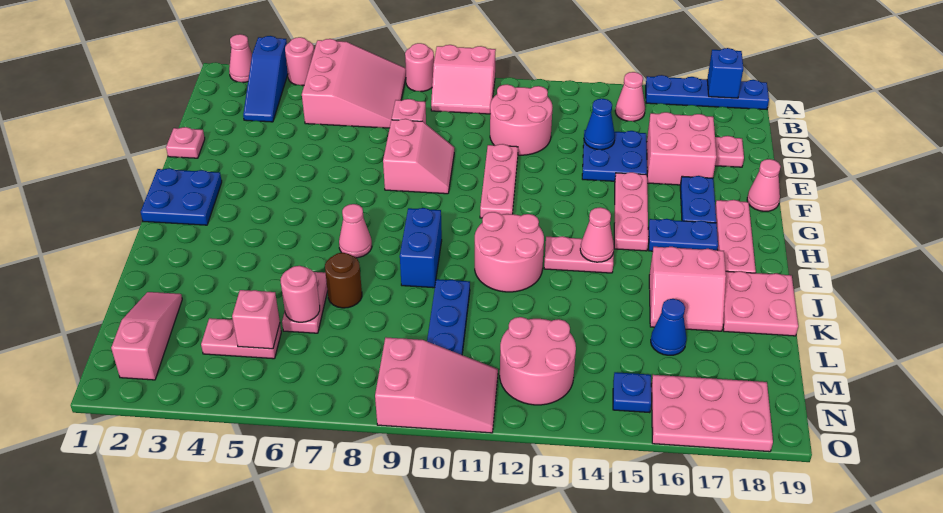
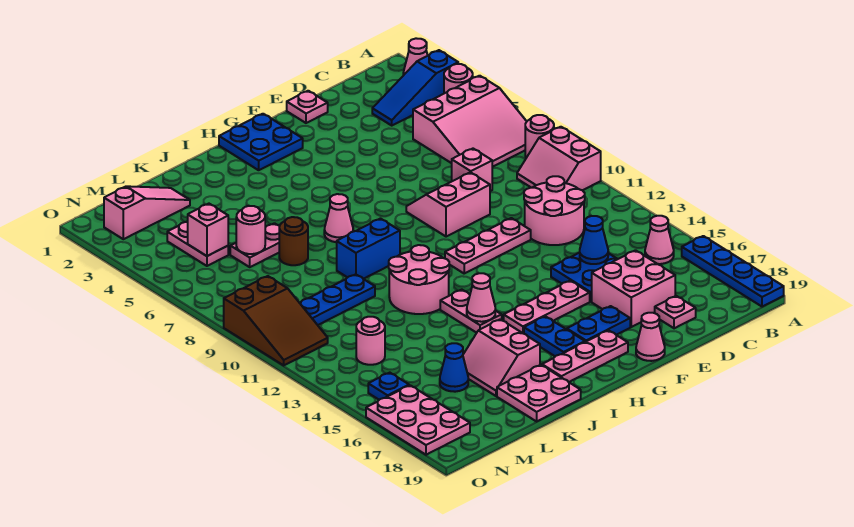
blue brick A18 level 2 -> none
pink slope E8:F9 level 1 top 8 -> pink slope E8:F9 level 1 top 9
pink round brick M12:N13 level 1 -> pink round brick M13 level 1
pink slope N9:O11 level 1 top 9 -> brown slope N9:O11 level 1 top 9

